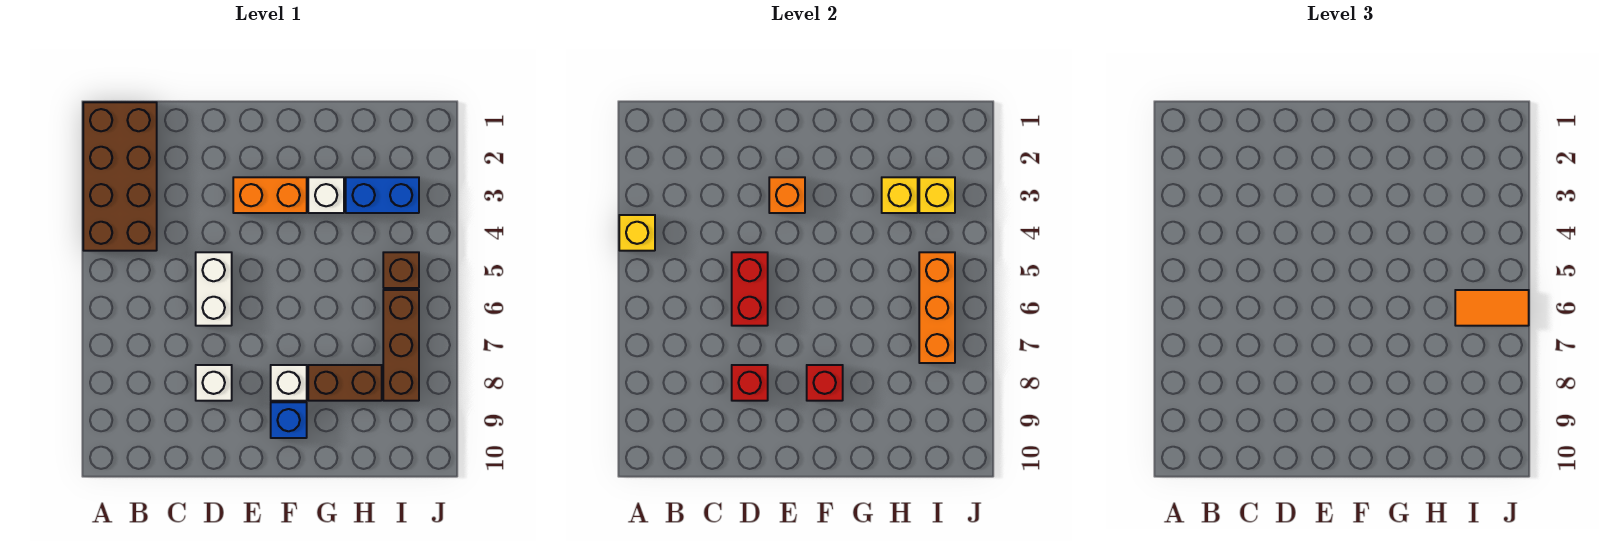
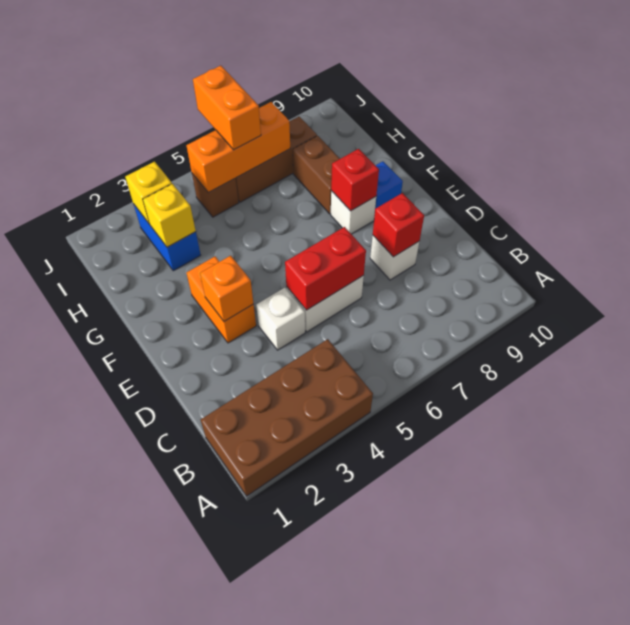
yellow brick A4 level 2 -> none
white brick G3 level 1 -> white brick D4 level 1
orange tile I6:J6 level 3 -> orange brick I6:J6 level 3

